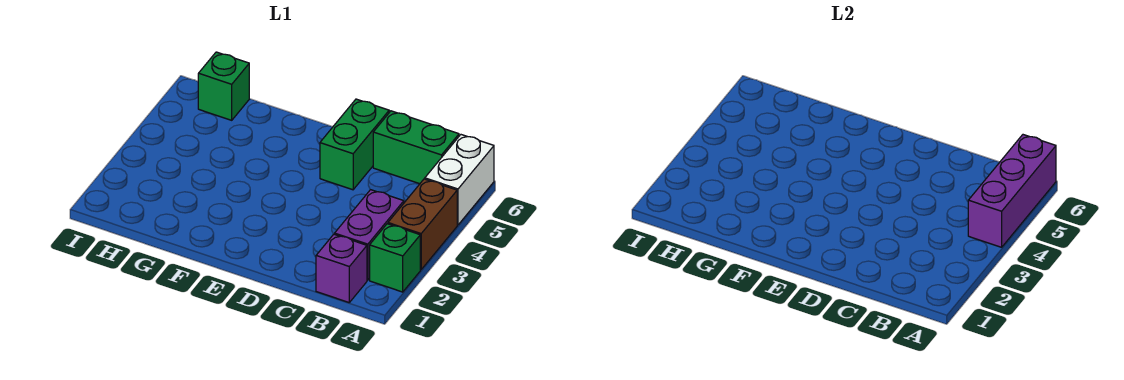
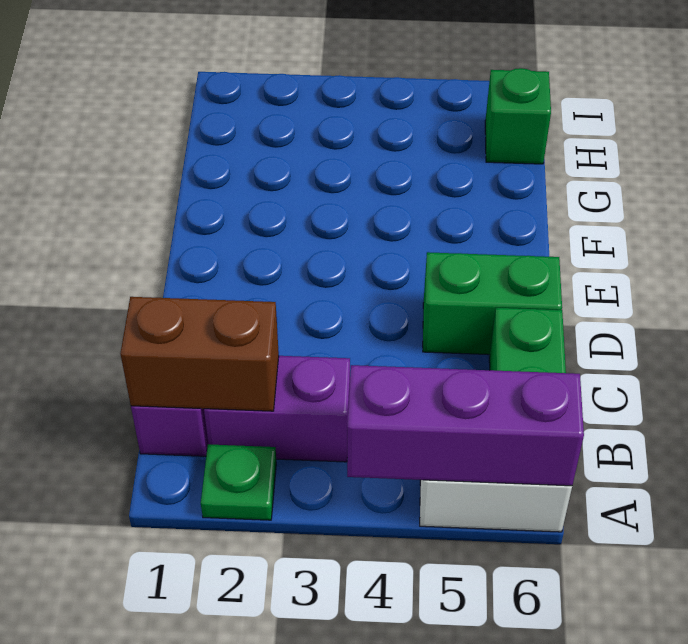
green brick A2 level 1 -> green plate A2 level 1
brown brick A3:A4 level 1 -> brown brick B1:B2 level 2

